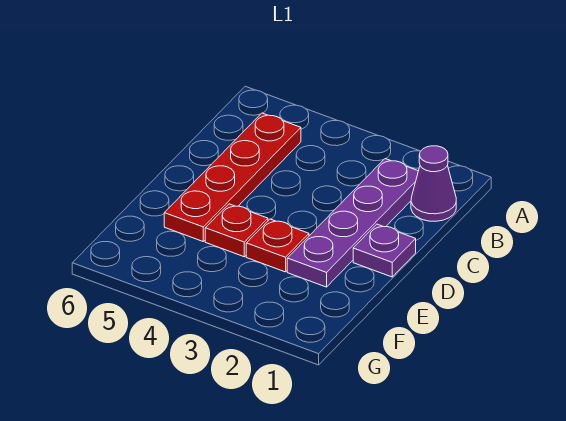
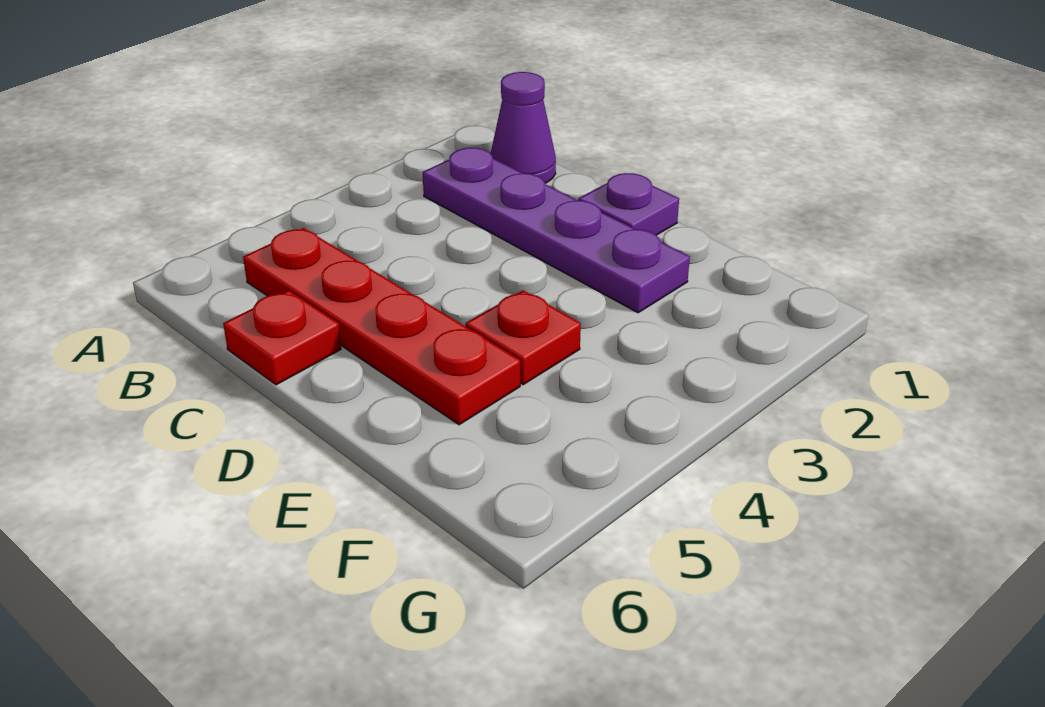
red plate E3 level 1 -> red plate C6 level 1

